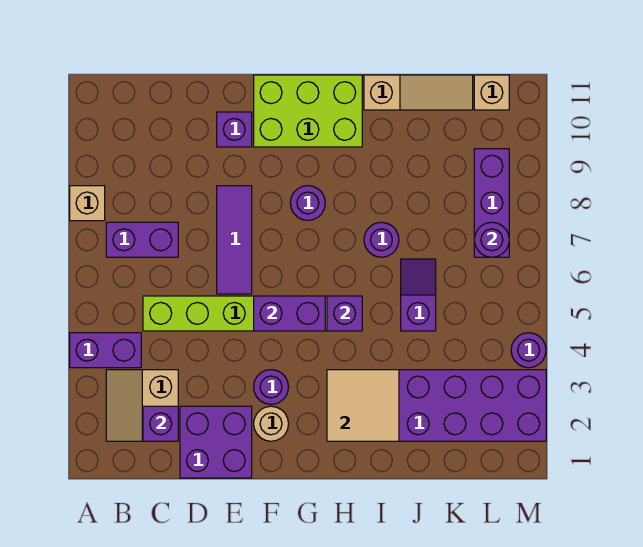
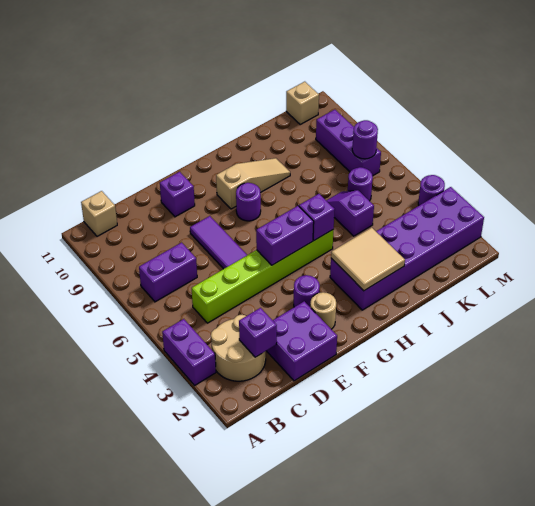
purple brick A4:B4 level 1 -> purple brick A3:A4 level 1
tan brick A8 level 1 -> tan brick B11 level 1
tan slope B2:C3 level 1 top C -> tan round brick B2:C3 level 1
lime brick F10:H11 level 1 -> none
purple round brick I7 level 1 -> purple round brick K6 level 1
tan slope I11:K11 level 1 top I -> tan slope G9:I9 level 1 top G

